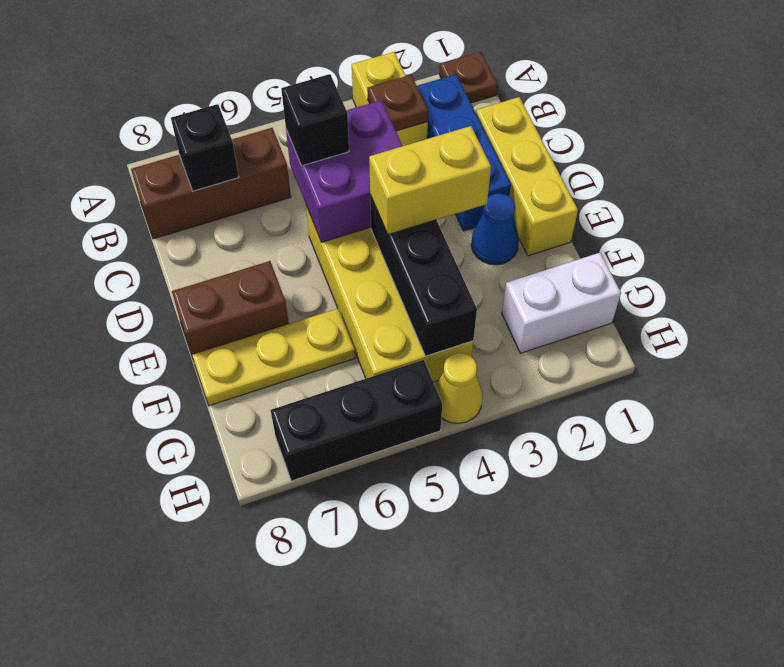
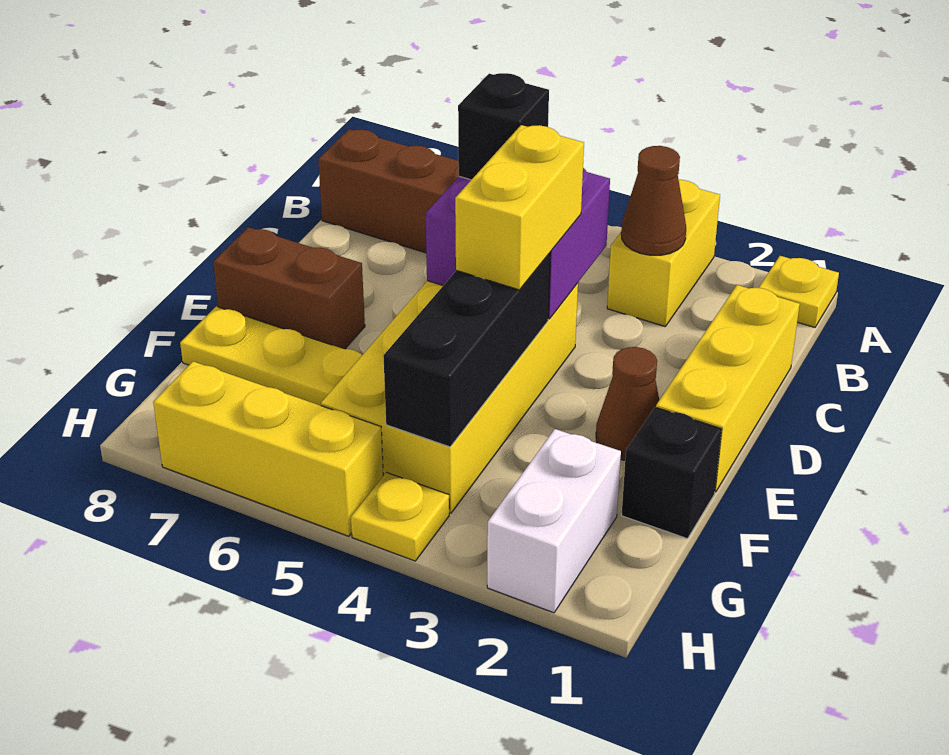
brown plate A1 level 1 -> yellow plate A1 level 1
blue brick B2:D2 level 1 -> none
brown plate B3 level 2 -> brown cone B3 level 2
black brick B7 level 2 -> black brick F1 level 1
blue cone E2 level 1 -> brown cone E2 level 1
yellow brick E3:E4 level 3 -> yellow brick D4:E4 level 3
white brick G1:G2 level 1 -> white brick G2:H2 level 1
yellow cone H4 level 1 -> yellow plate H4 level 1
black brick H5:H7 level 1 -> yellow brick H5:H7 level 1

